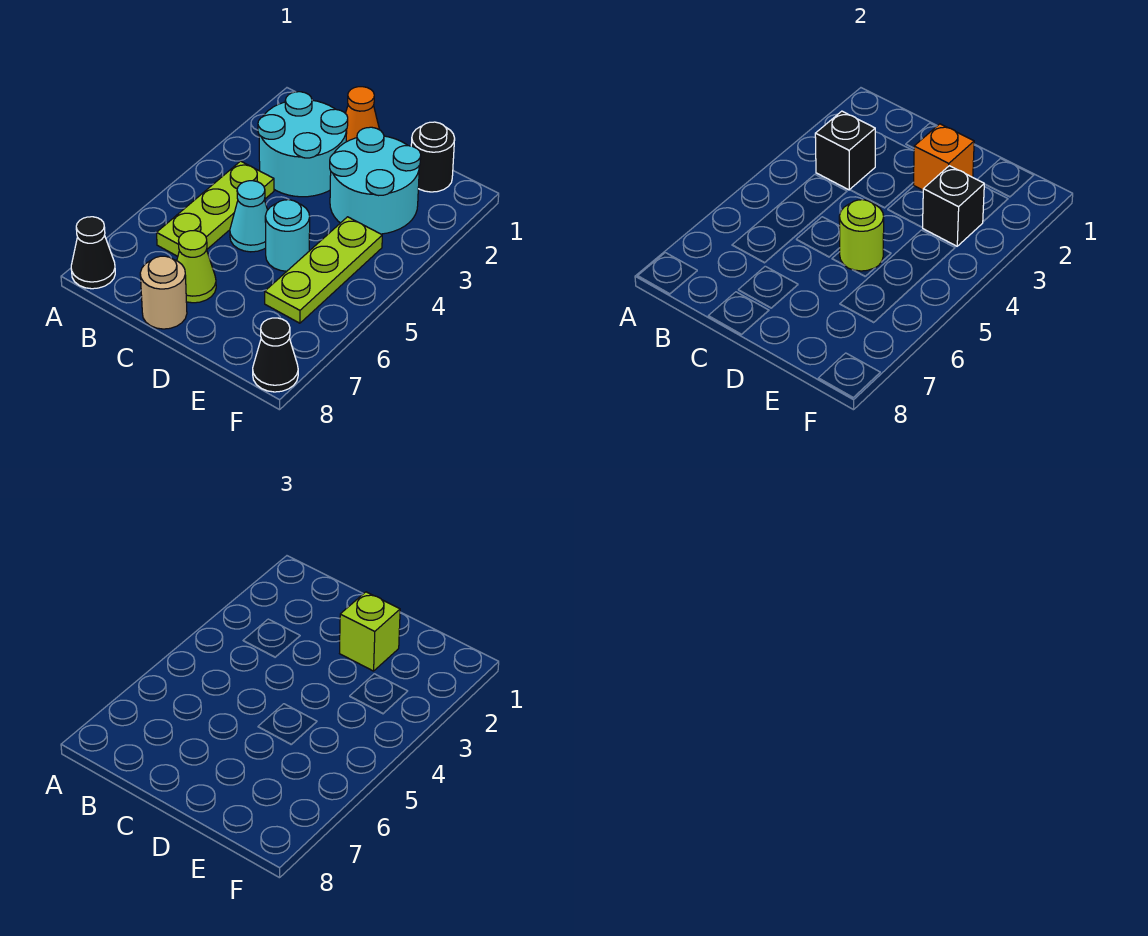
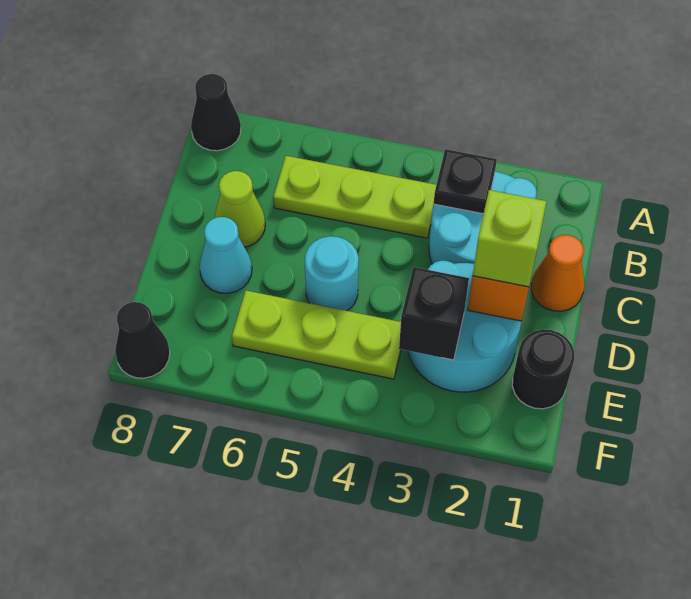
black brick B3 level 2 -> black plate B3 level 2
cyan cone C5 level 1 -> cyan cone D7 level 1
tan round brick C8 level 1 -> none
lime round brick D5 level 2 -> none

